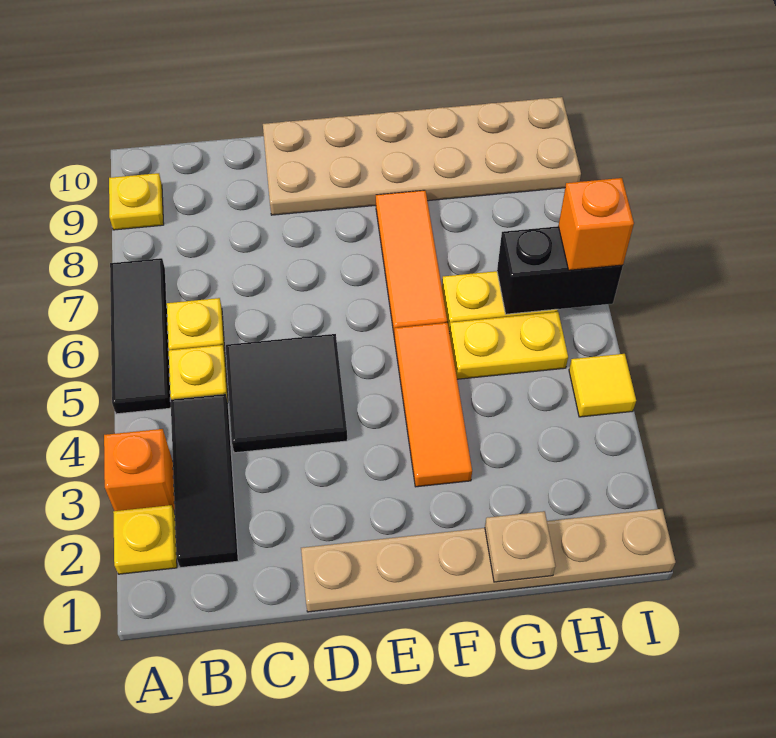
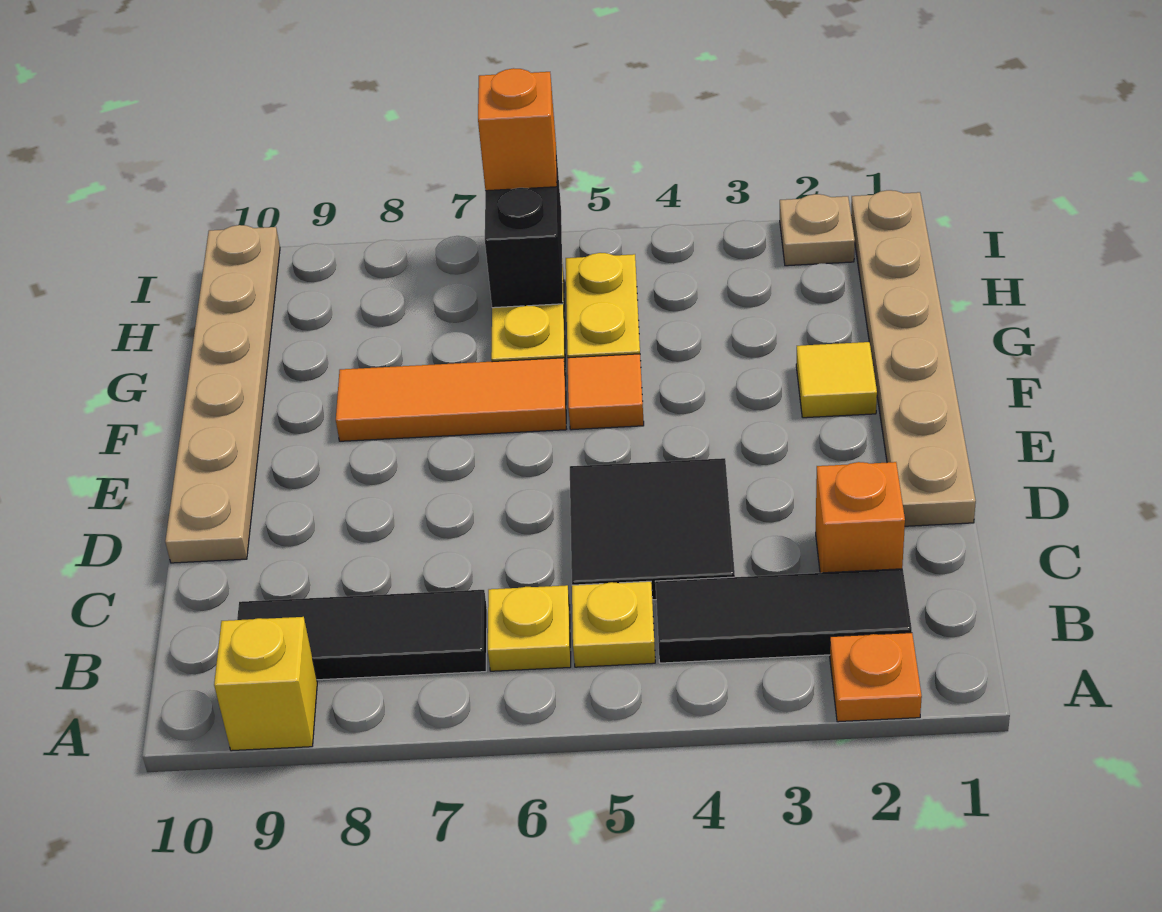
yellow plate A2 level 1 -> orange plate A2 level 1
orange brick A3 level 1 -> orange brick C2 level 1
black tile A5:A7 level 1 -> black tile B7:B9 level 1
yellow plate A9 level 1 -> yellow brick A9 level 1
tan plate D9:I10 level 1 -> tan plate D10:I10 level 1
orange tile F3:F5 level 1 -> orange tile F5 level 1
tan plate G1 level 2 -> tan plate I2 level 1
yellow tile I4 level 1 -> yellow tile F2 level 1

